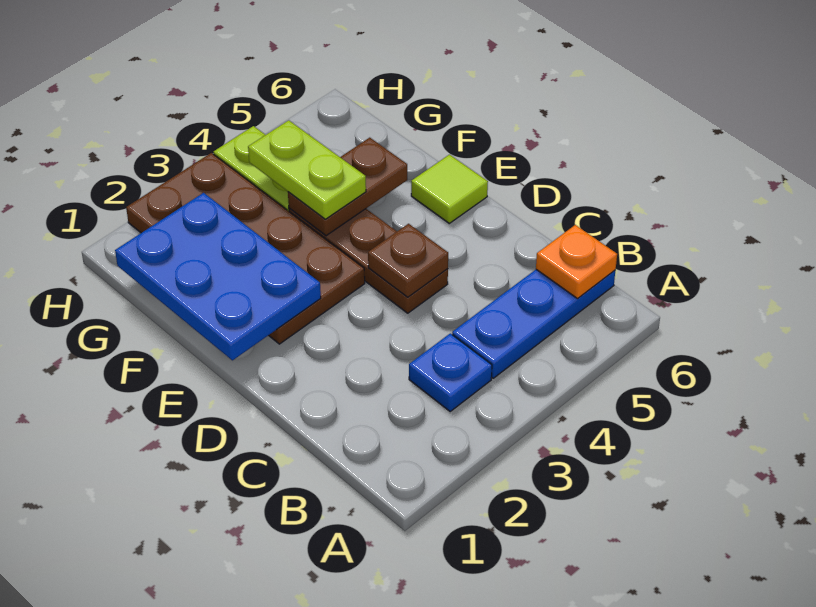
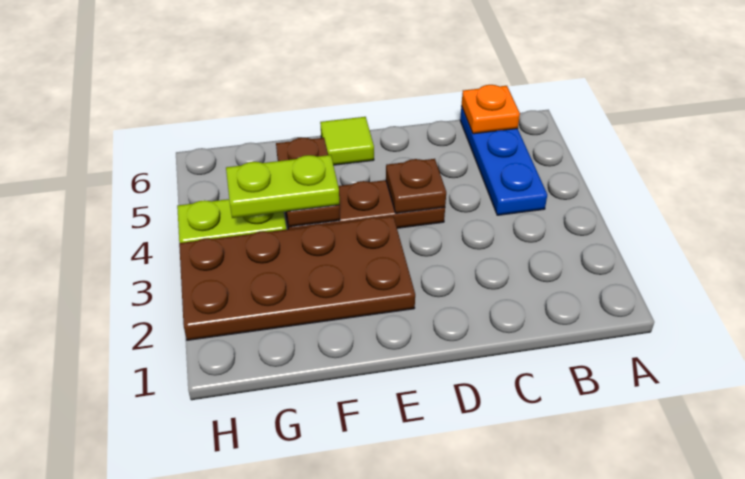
blue plate B3 level 1 -> none
blue plate E1:G2 level 2 -> none

